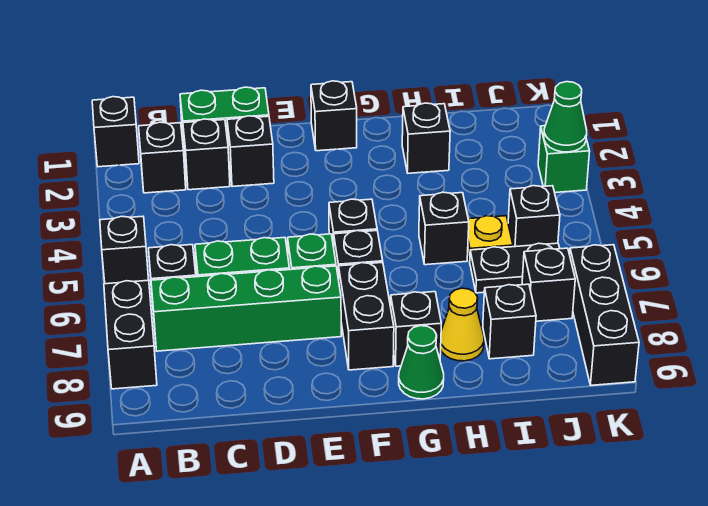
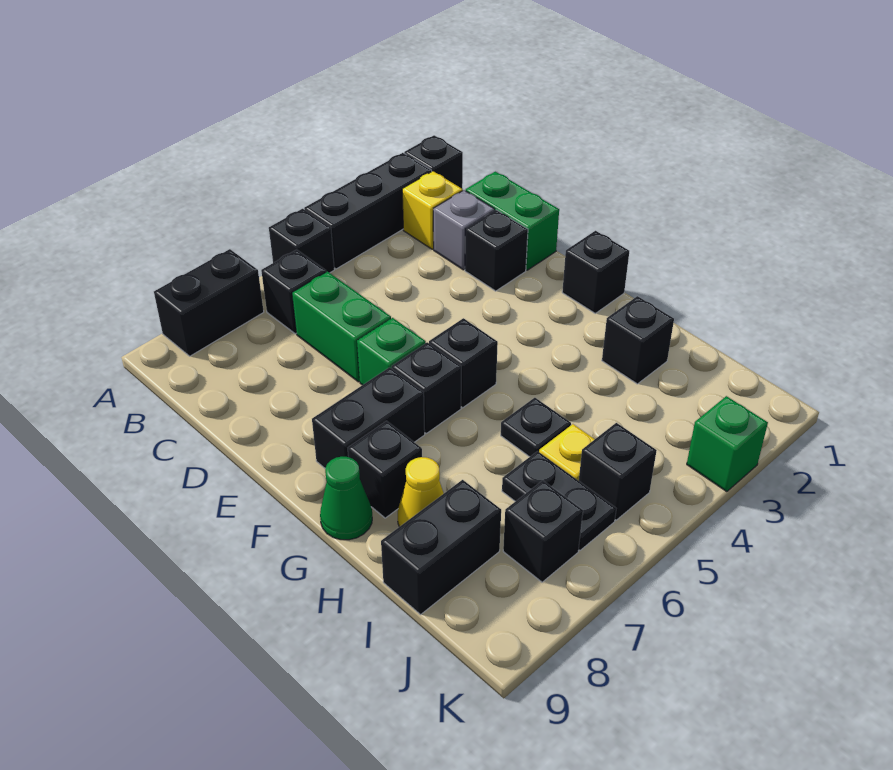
black brick B2 level 1 -> yellow brick B2 level 1
green brick B7:E7 level 1 -> none
black brick C2 level 1 -> grey brick C2 level 1
black brick H5 level 1 -> black plate H5 level 1
black brick I8 level 1 -> black brick I8:I9 level 1
green cone K3 level 2 -> none
black brick K7:K9 level 1 -> black brick A2:A4 level 1

